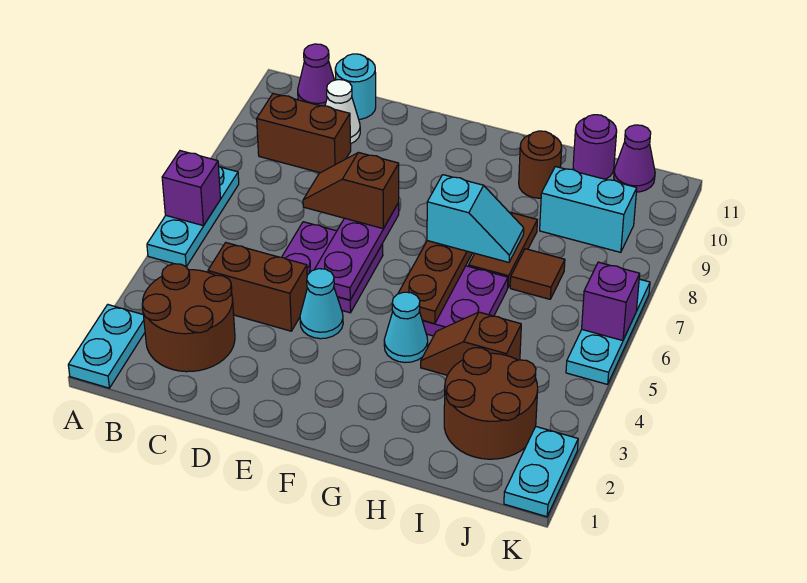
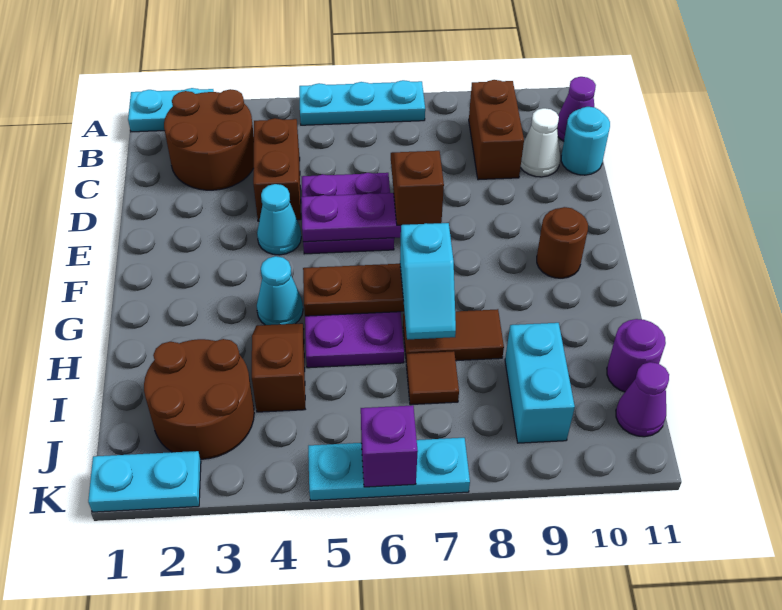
purple brick A6 level 2 -> none
brown round brick H10 level 1 -> brown round brick F10 level 1

